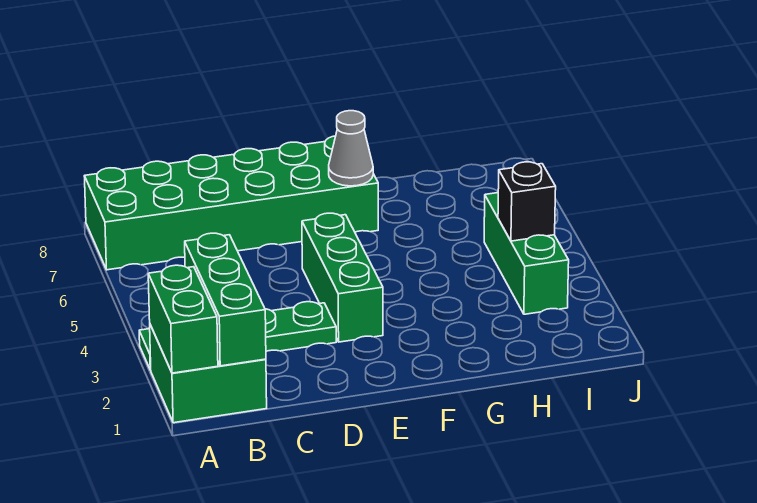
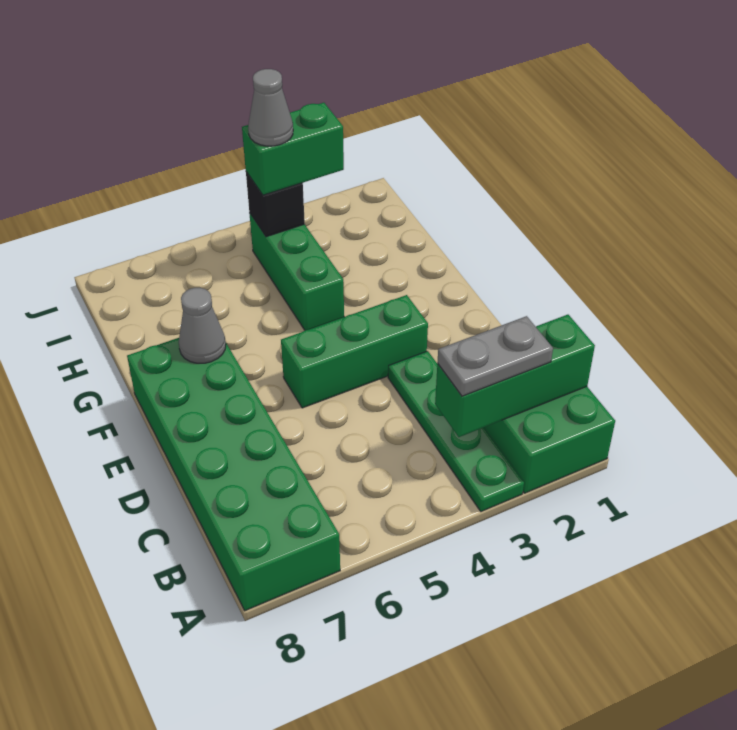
green brick A1:A2 level 2 -> green brick I3:I4 level 3
none -> grey plate B2:B3 level 3
green brick I3:I5 level 1 -> green brick G4:I4 level 1
none -> grey cone I4 level 4

